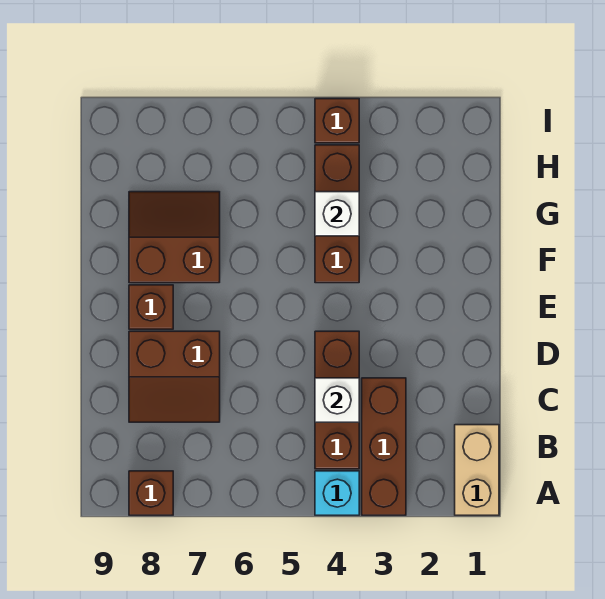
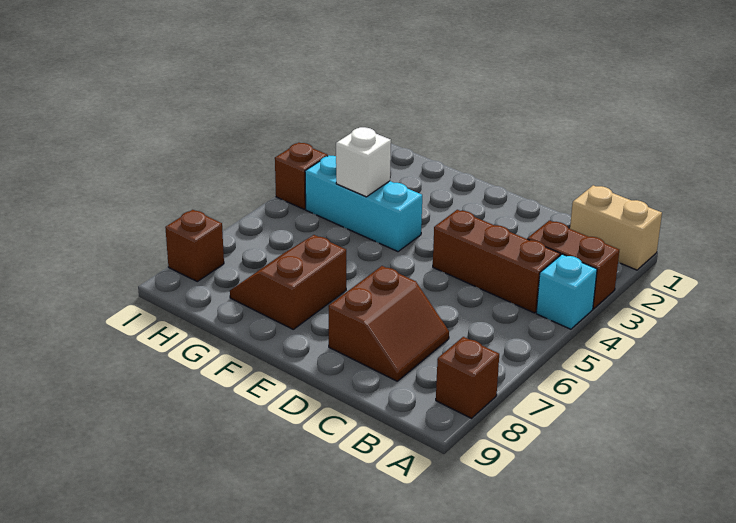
brown brick A3:C3 level 1 -> brown brick A3:B3 level 1
white brick C4 level 2 -> none
brown brick E8 level 1 -> brown brick I8 level 1
brown brick F4:H4 level 1 -> cyan brick F4:H4 level 1

